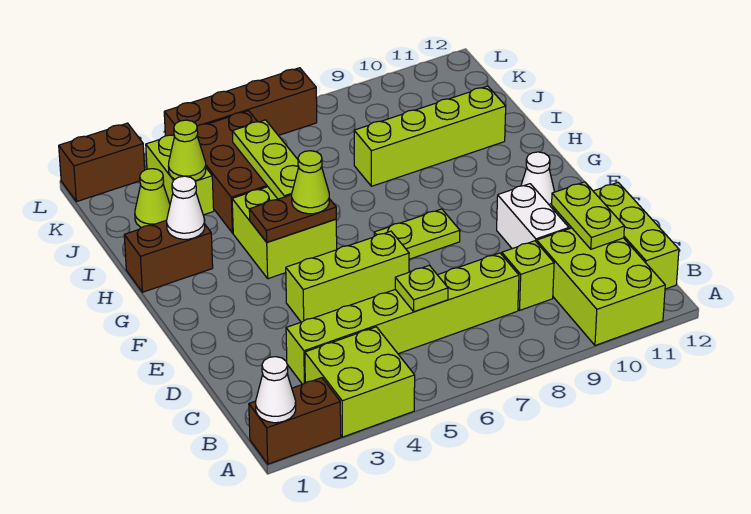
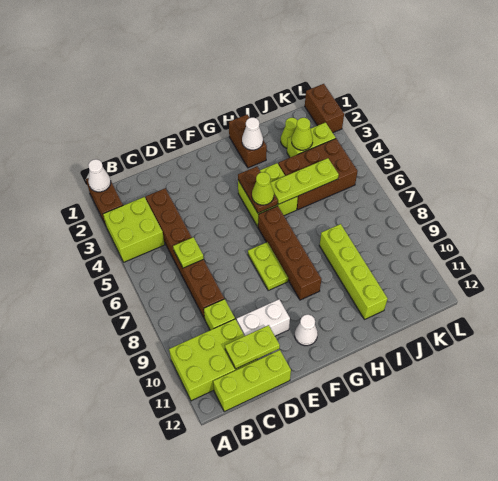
lime brick C3:C8 level 1 -> brown brick C3:C8 level 1
lime brick E4:E6 level 1 -> none
brown brick L4:L7 level 1 -> brown brick G6:G9 level 1

